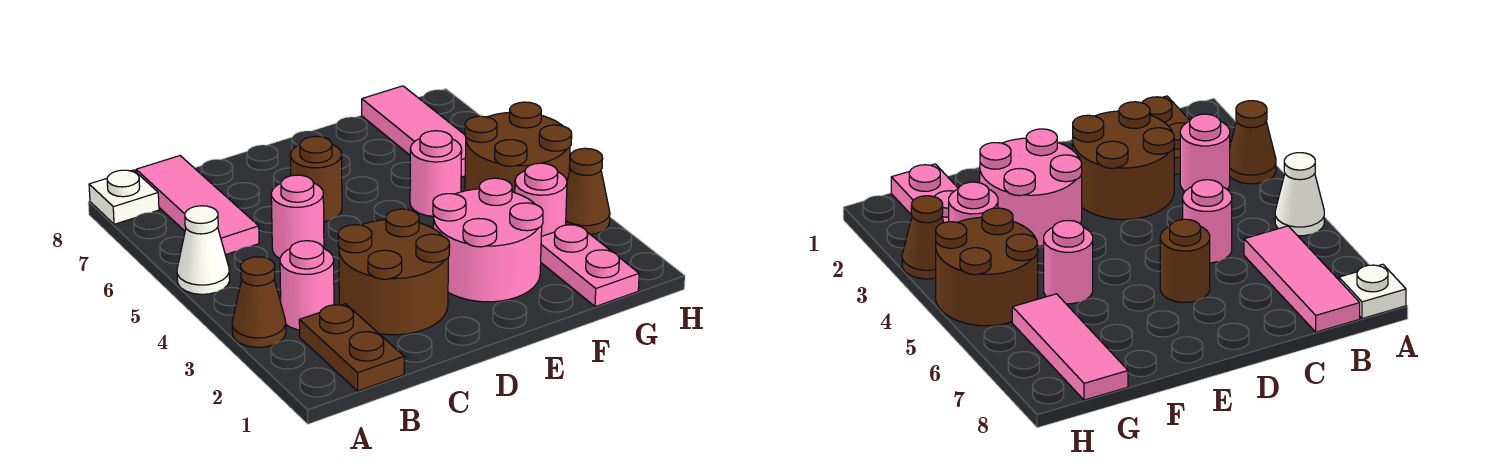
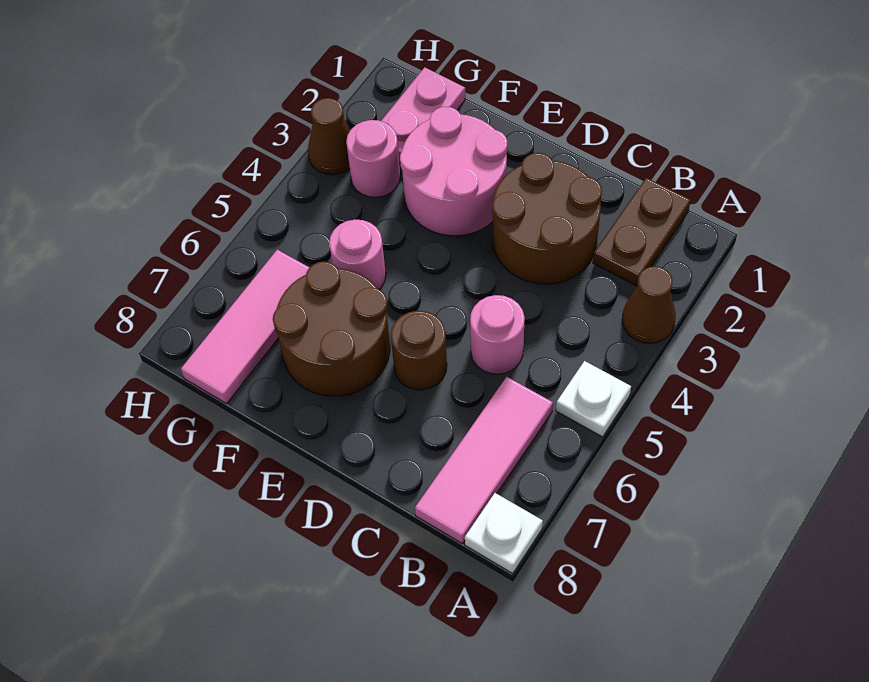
white cone A5 level 1 -> white plate A5 level 1
pink round brick B3 level 1 -> none
brown round brick G4:H5 level 1 -> brown round brick E6:F7 level 1

